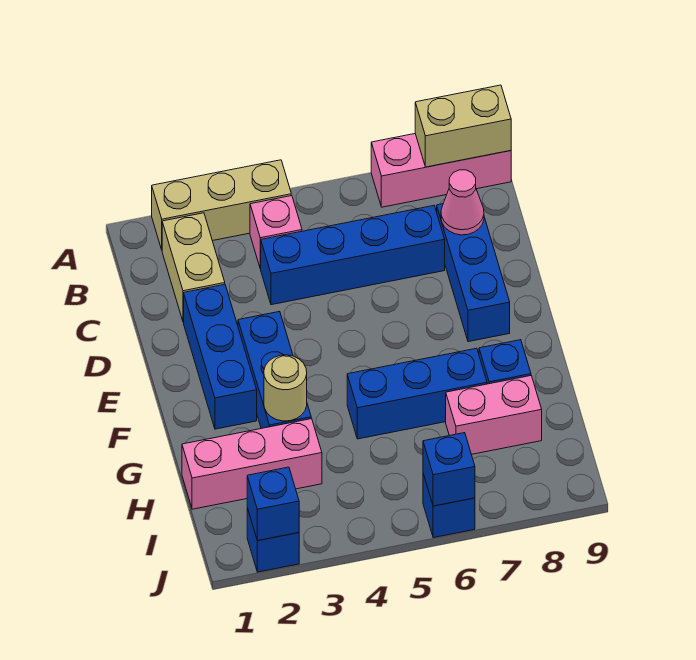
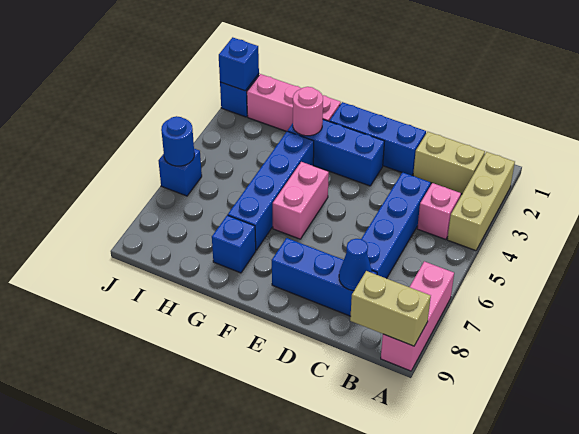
tan brick A8:A9 level 2 -> tan brick A9:B9 level 2
pink cone C8 level 2 -> blue cone C8 level 2
tan round brick G3 level 2 -> pink round brick G3 level 2
blue brick G5:G7 level 1 -> blue brick G4:G7 level 1
pink brick H1:H3 level 1 -> pink brick G2:I2 level 1
pink brick H7:H8 level 1 -> pink brick F5:F6 level 1
blue brick J6 level 2 -> blue round brick J6 level 2

